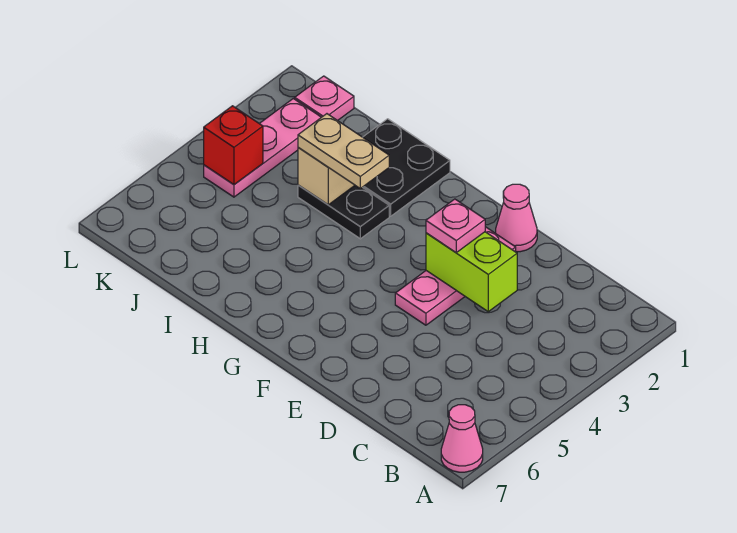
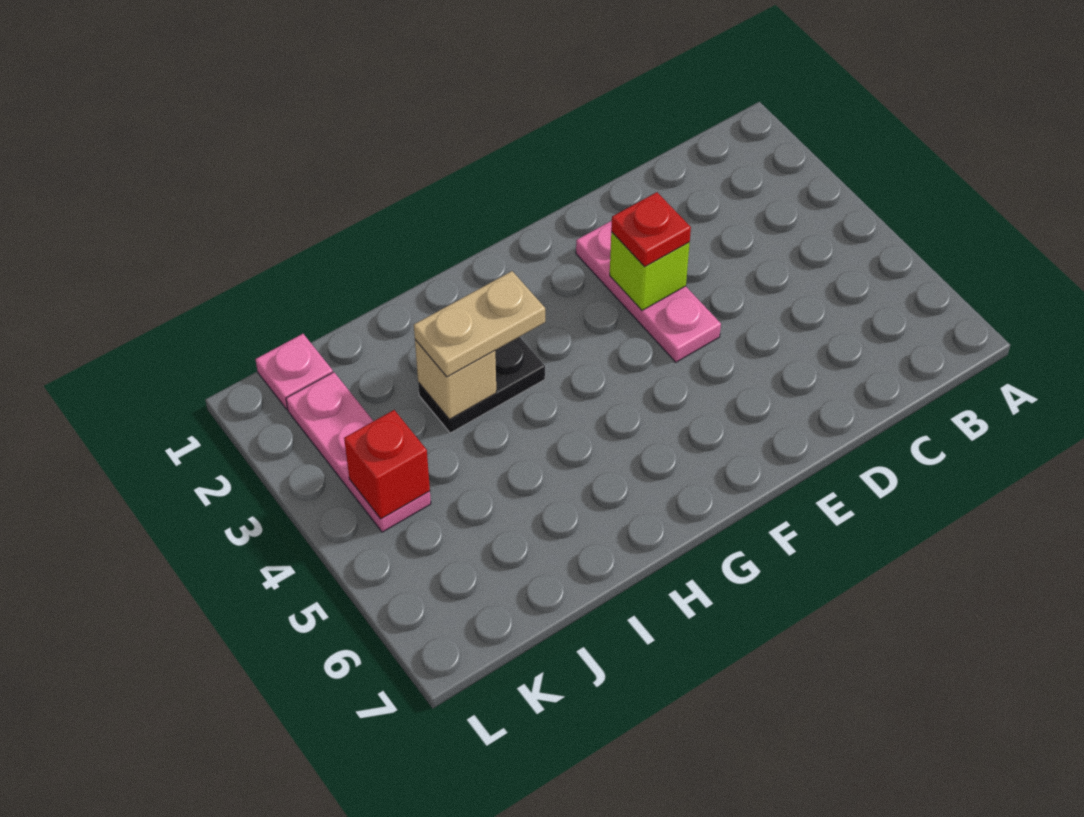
pink cone A7 level 1 -> none
lime brick D3:E3 level 2 -> lime brick E3 level 2
pink cone E1 level 1 -> none
pink plate E3 level 3 -> red plate E3 level 3
black plate H1:I2 level 1 -> none

